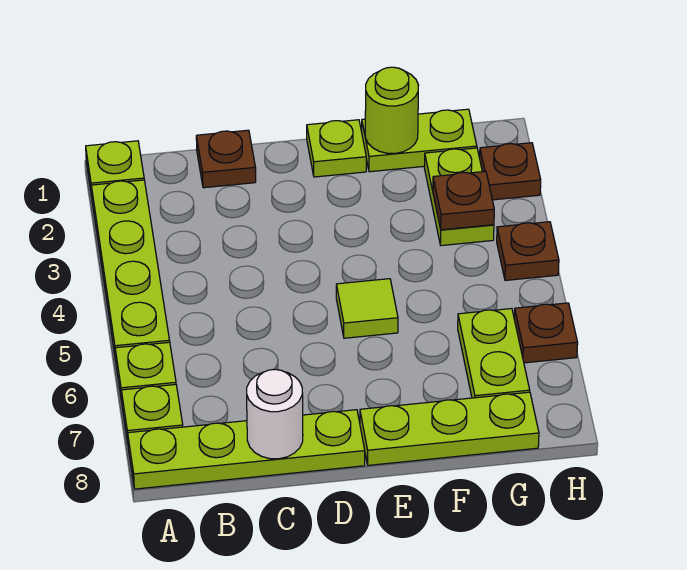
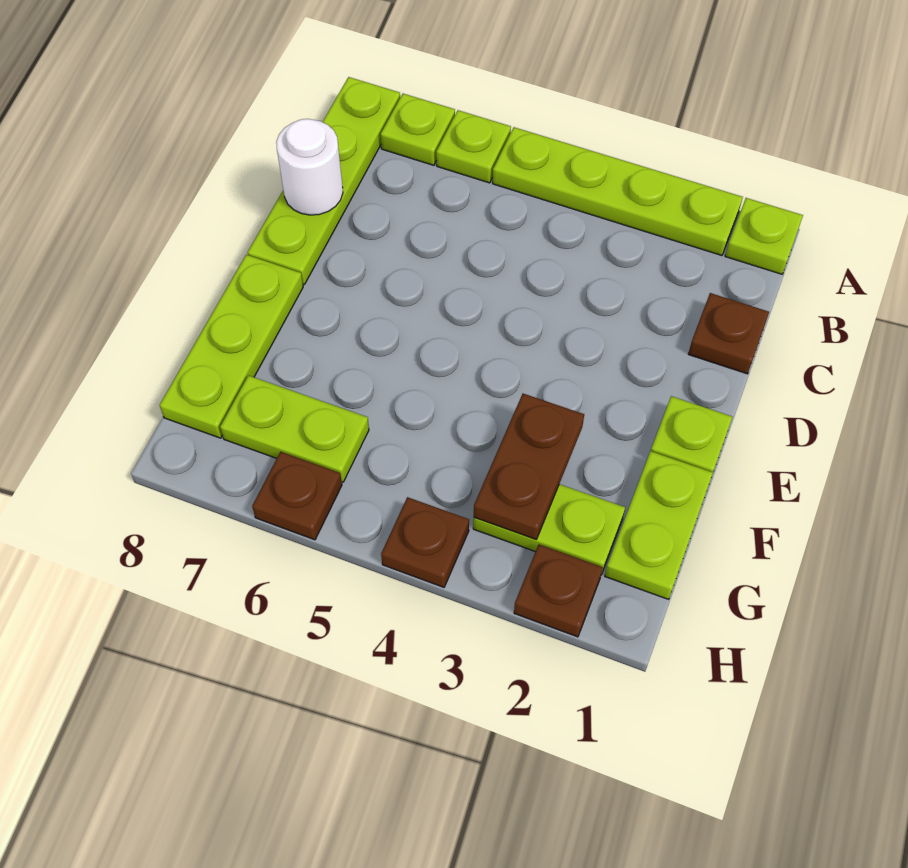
lime tile E5 level 1 -> none
lime round brick F1 level 2 -> none
brown plate G3 level 2 -> brown plate F3:G3 level 2

